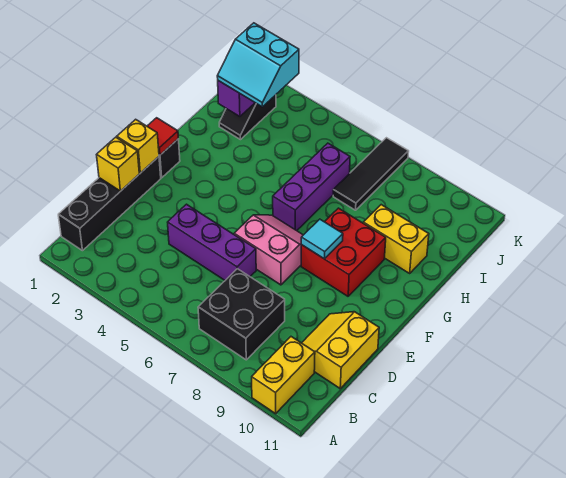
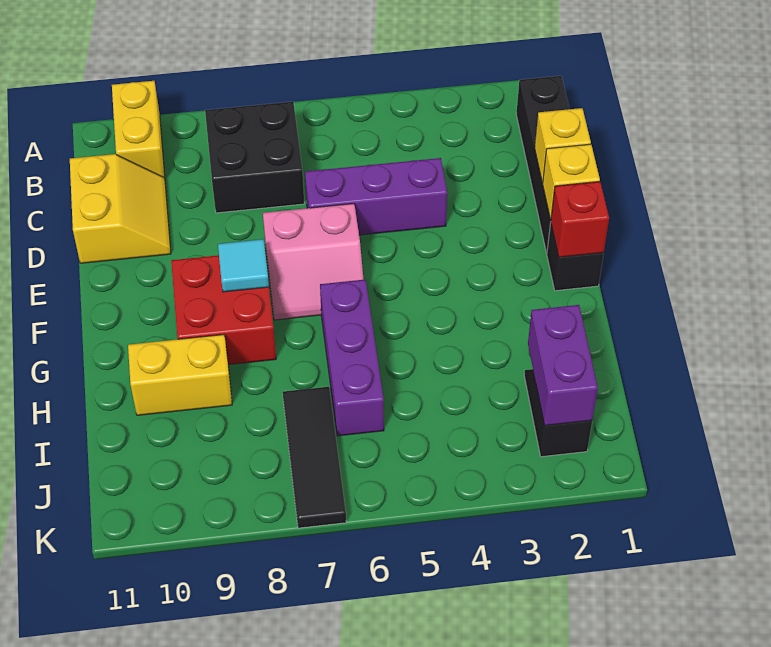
red tile F1 level 2 -> red brick F1 level 2
cyan slope I2:J3 level 3 top J -> none

